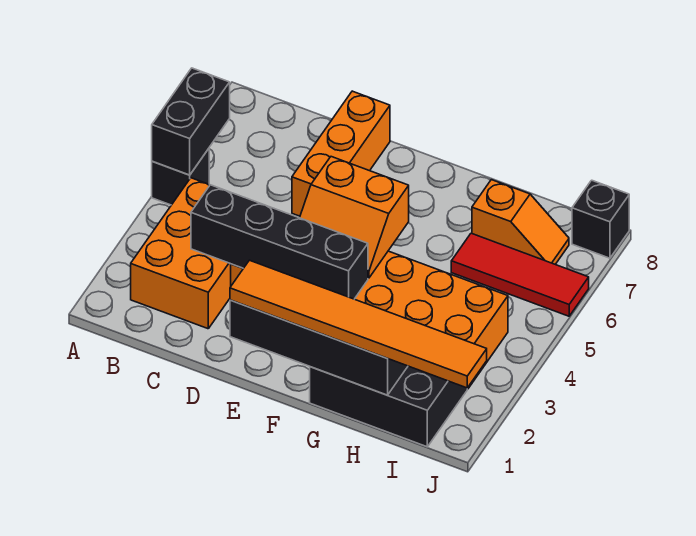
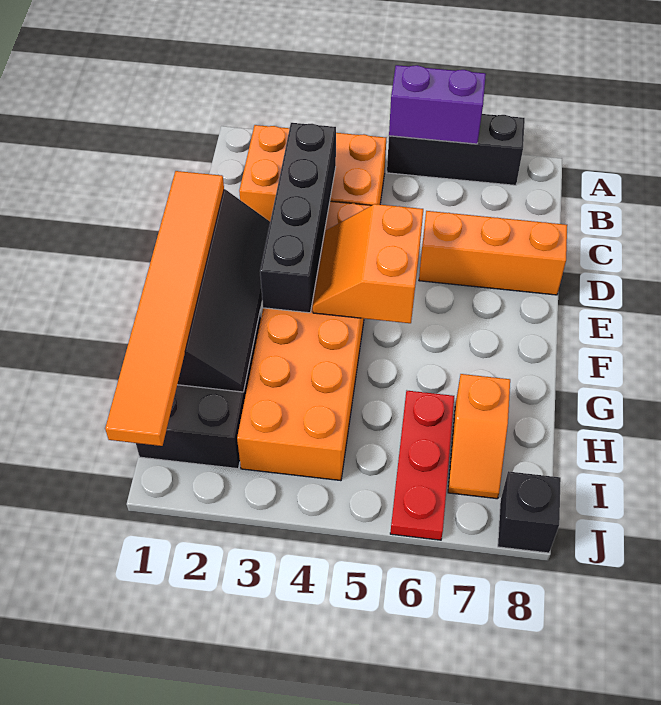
black brick A5 level 1 -> black brick A5:A7 level 1
black brick A5:A6 level 2 -> purple brick A5:A6 level 2
red tile H6:J6 level 1 -> red plate H6:J6 level 1

